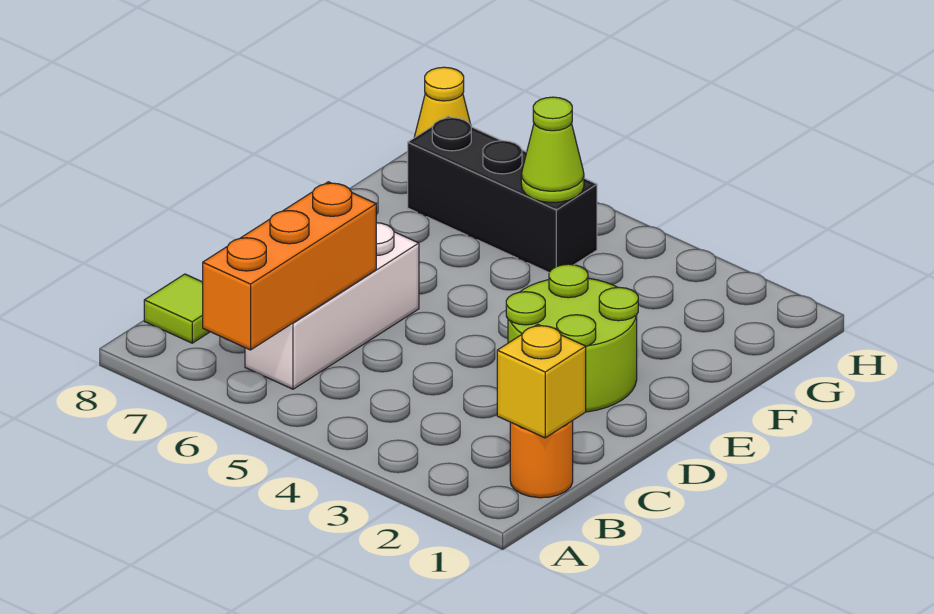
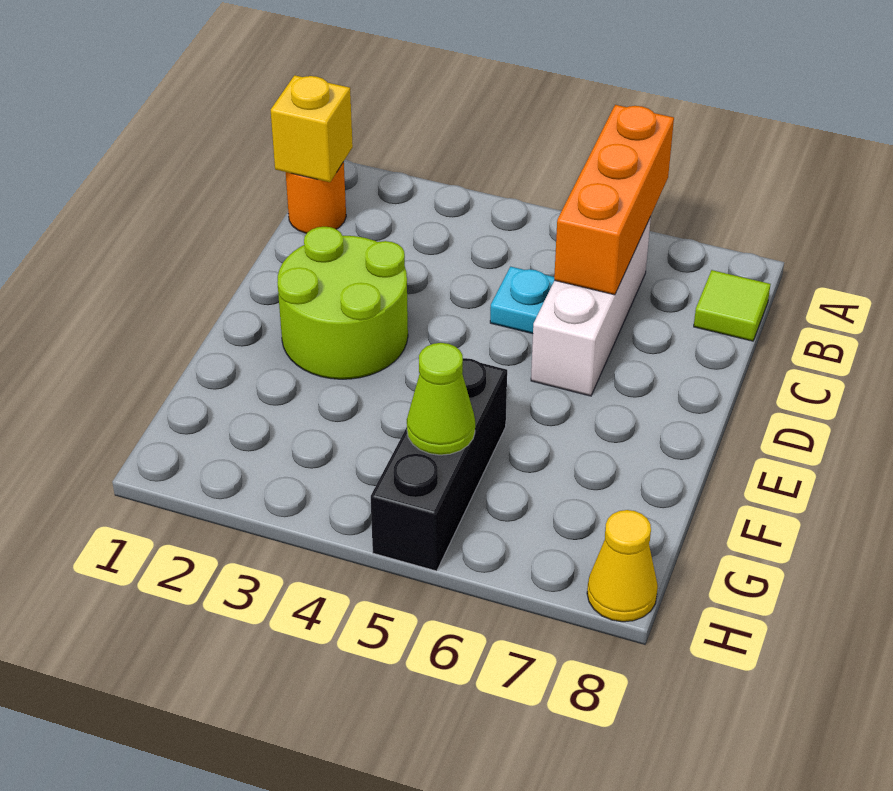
none -> cyan plate C5 level 1
black brick G5:G7 level 1 -> black brick F5:H5 level 1

